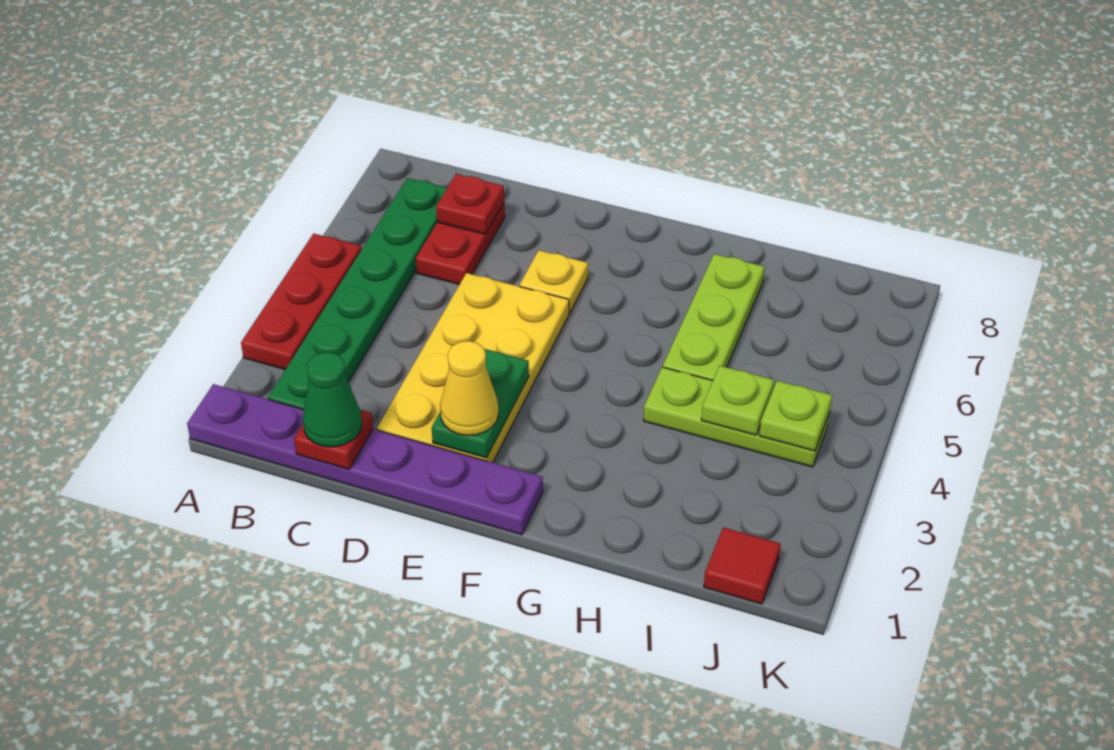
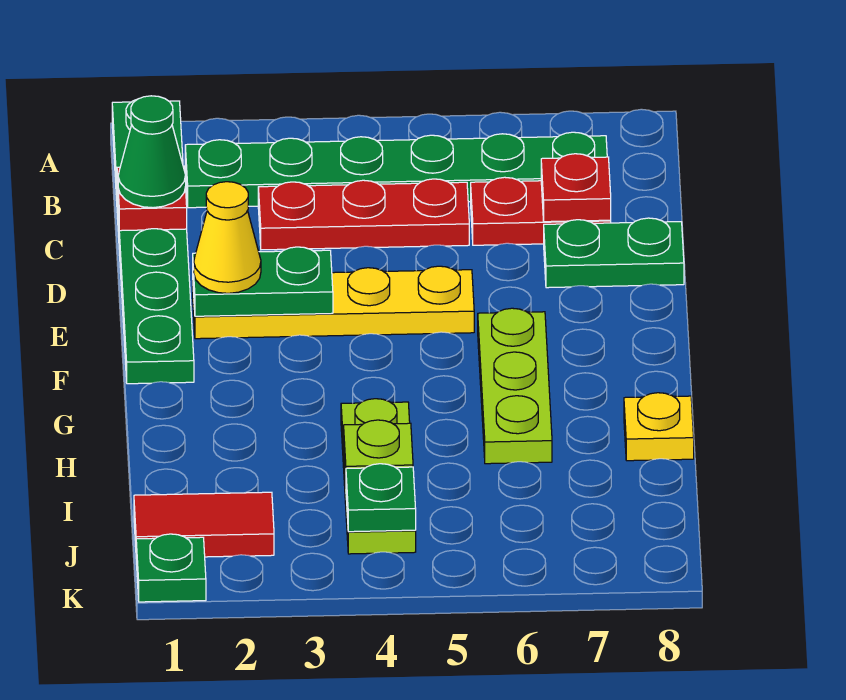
purple plate A1:F1 level 1 -> green plate A1:F1 level 1
red plate A3:A5 level 1 -> red plate C3:C5 level 1
yellow plate D2:E5 level 1 -> yellow plate E2:E5 level 1
none -> green plate D7:D8 level 1
yellow plate E6 level 1 -> yellow plate H8 level 1
lime plate H5:H7 level 1 -> lime plate F6:H6 level 1
red tile J1 level 1 -> red tile J1:J2 level 1
lime plate J4 level 2 -> green plate J4 level 2
none -> green plate K1 level 1

